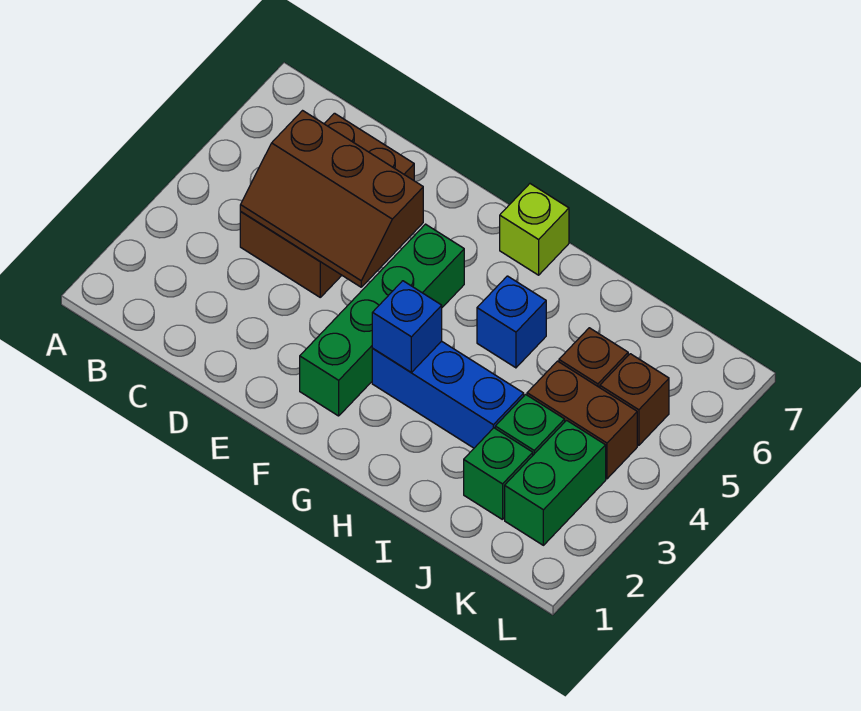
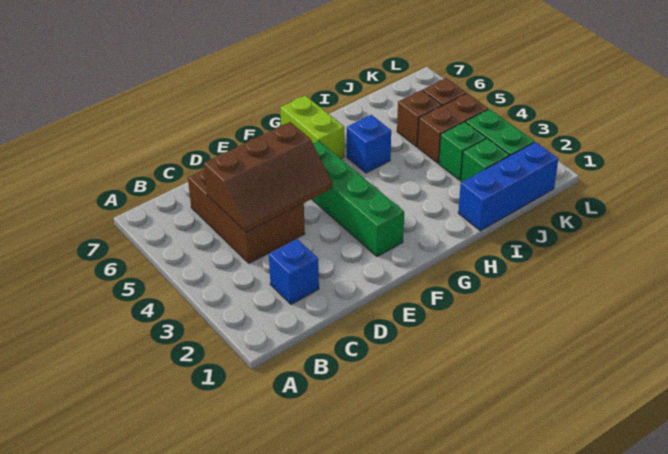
blue brick G3:I3 level 1 -> blue brick I1:K1 level 1
blue brick G3 level 2 -> blue brick C2 level 1
lime brick G7 level 1 -> lime brick G6:G7 level 1

